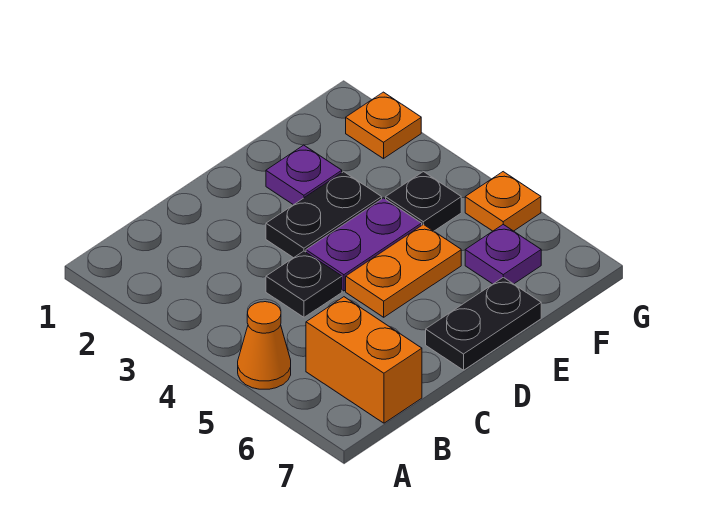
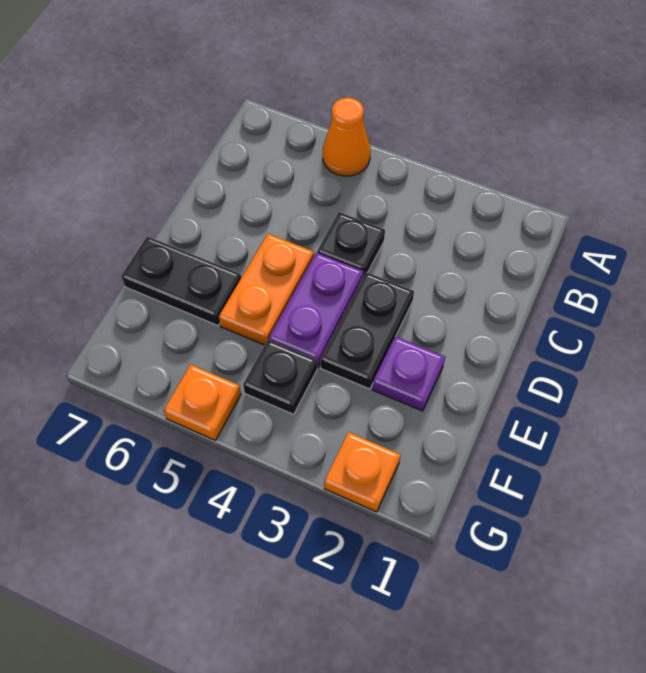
orange brick B6:B7 level 1 -> none
black plate D7:E7 level 1 -> black plate E6:E7 level 1
purple plate F6 level 1 -> none

